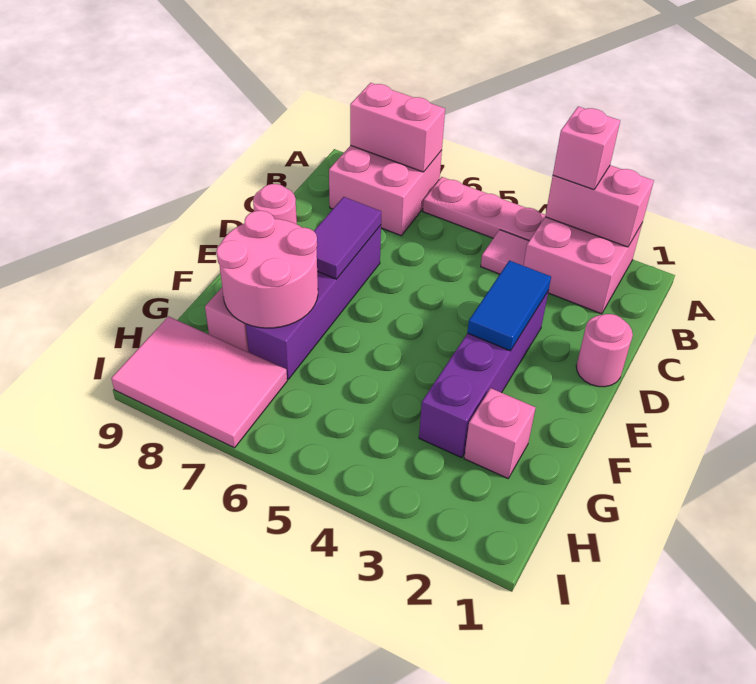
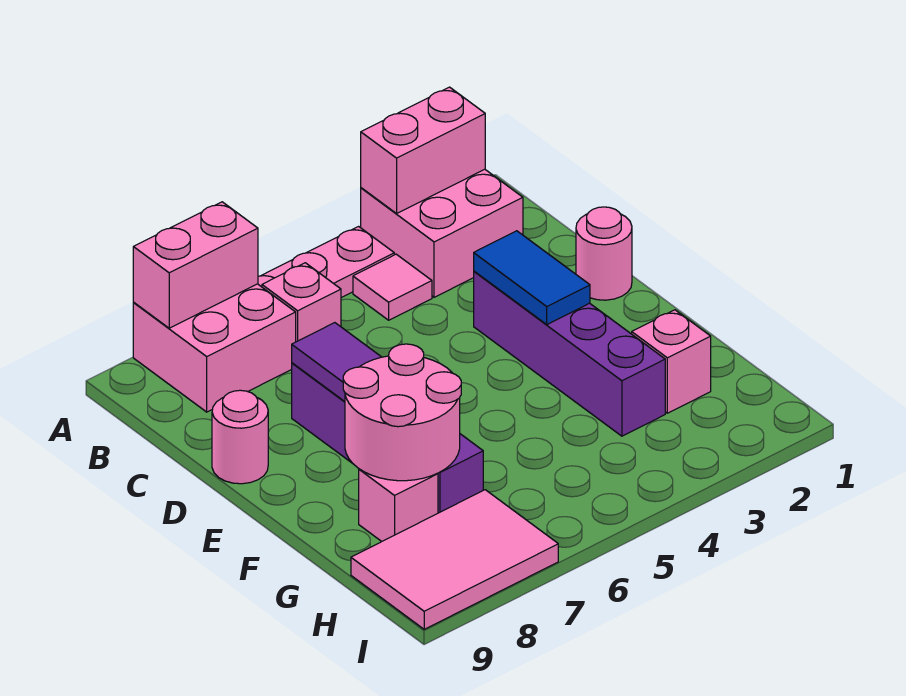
pink brick A3 level 3 -> pink brick B6 level 1

